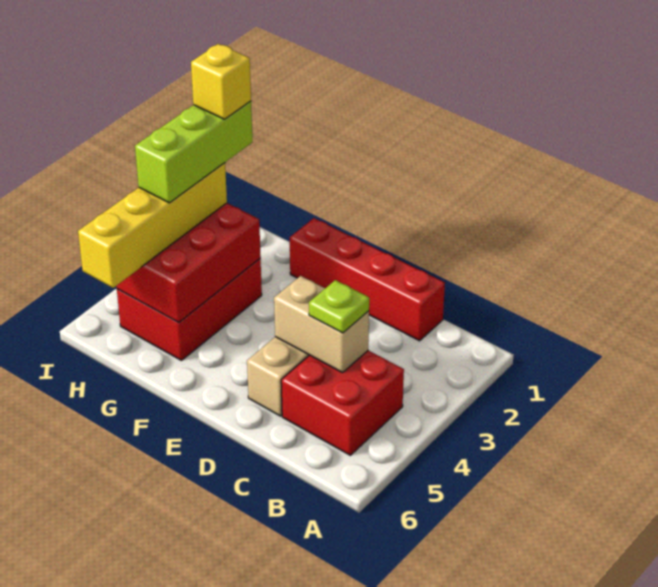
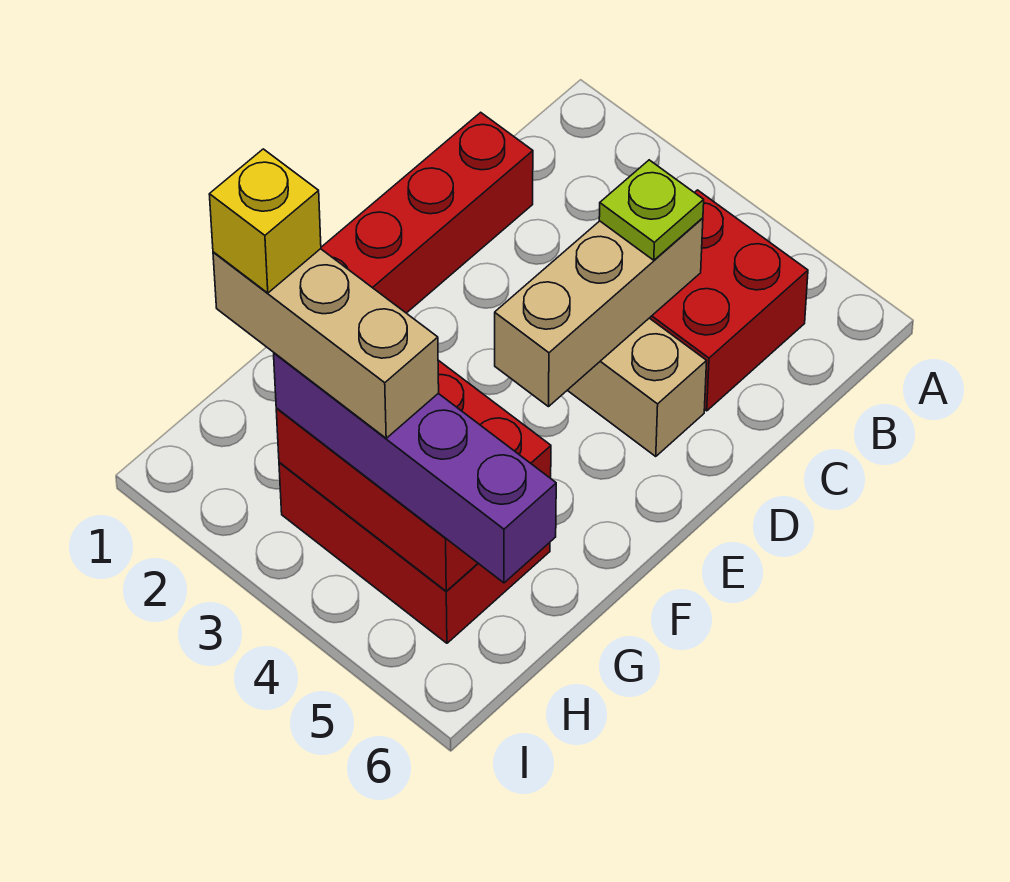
tan brick C4:D4 level 2 -> tan brick C4:E4 level 2
lime brick H2:H4 level 4 -> tan brick H2:H4 level 4
yellow brick H3:H6 level 3 -> purple brick H3:H6 level 3

